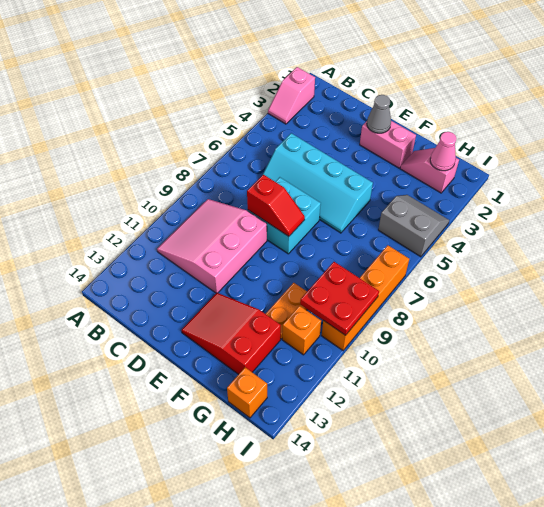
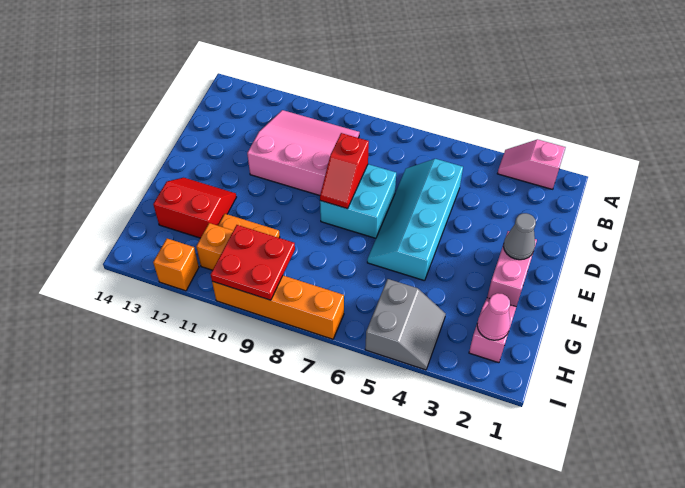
red slope E12:G13 level 1 top G -> red slope F12:G13 level 1 top G
orange brick H14 level 1 -> orange brick I12 level 1

